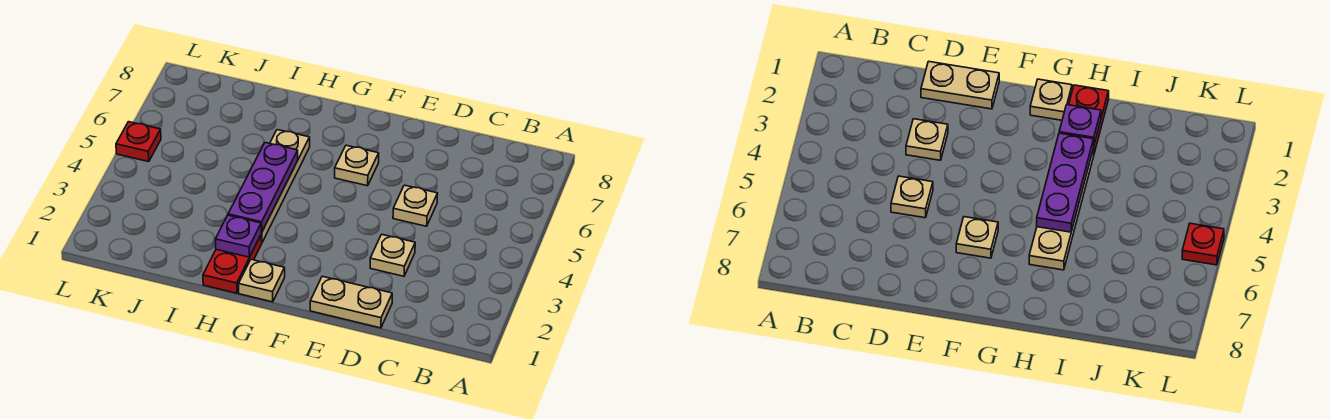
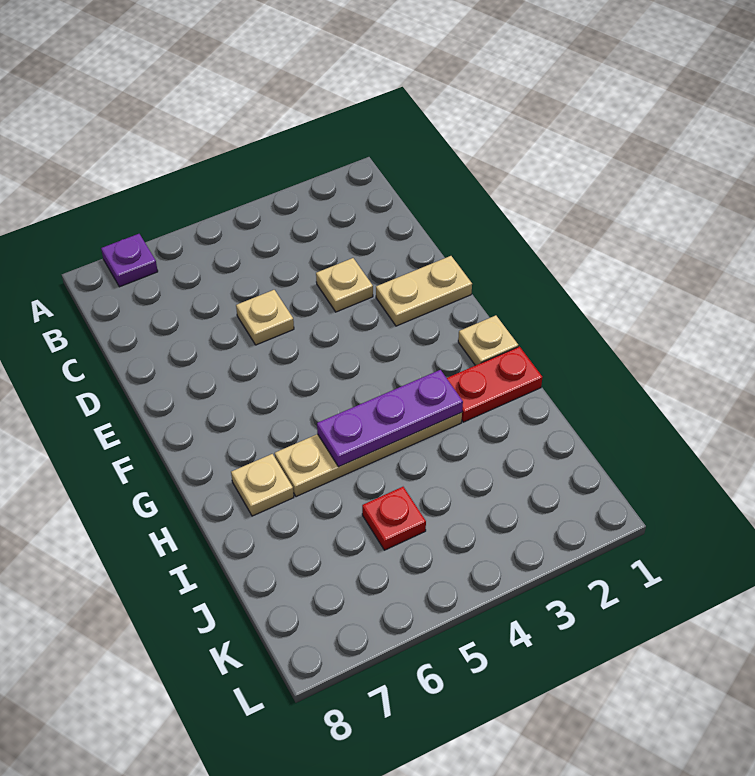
tan plate D1:E1 level 1 -> tan plate E1:E2 level 1
tan plate F6 level 1 -> tan plate H7 level 1
purple plate H2 level 2 -> purple plate A7 level 1
red plate L5 level 1 -> red plate J5 level 1

